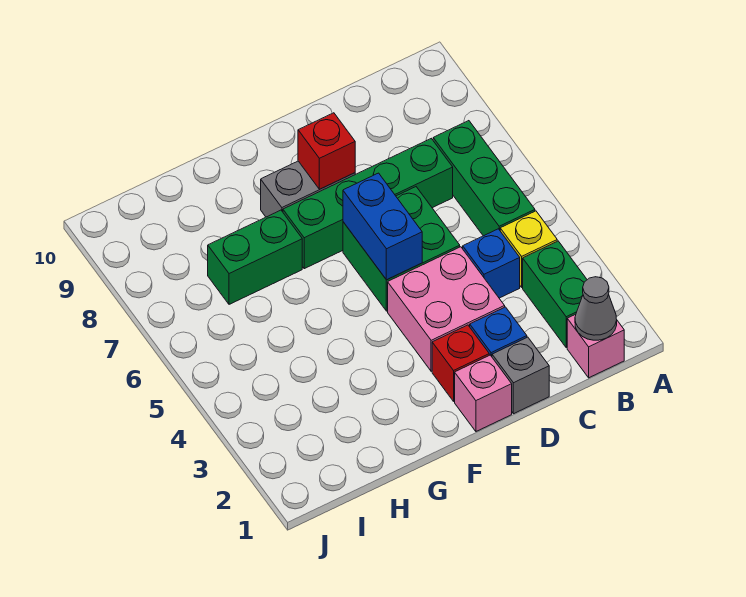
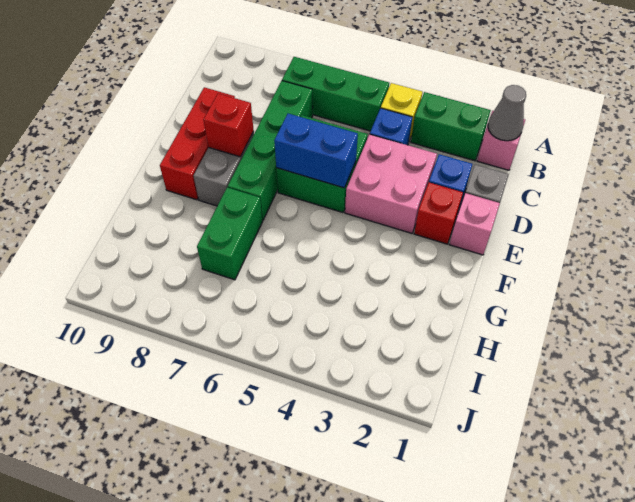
none -> red brick D9:F9 level 1

